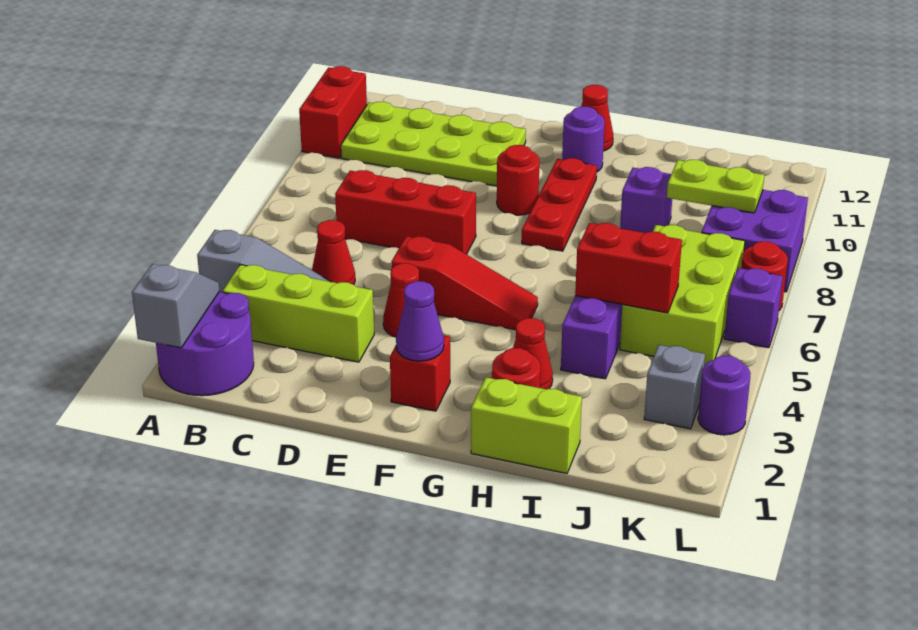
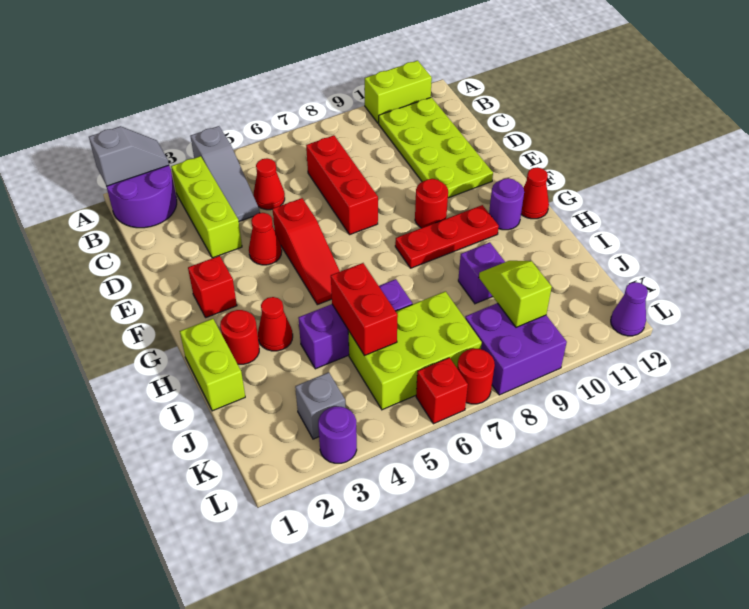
red brick A10:A11 level 1 -> lime brick A10:A11 level 1
purple cone F2 level 2 -> purple cone L12 level 1
lime plate J9:K9 level 2 -> lime slope J9:K9 level 2 top K
purple brick L6 level 1 -> red brick L6 level 1

